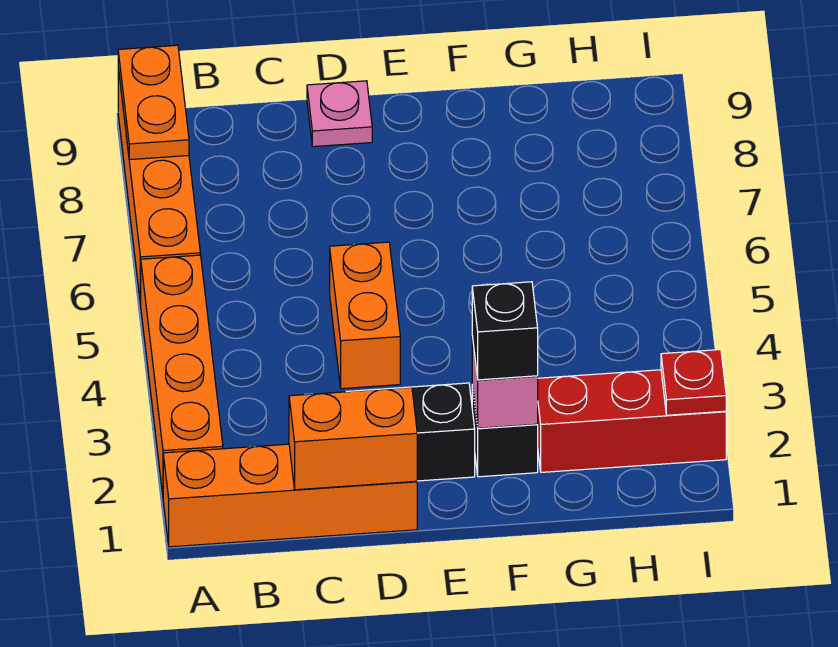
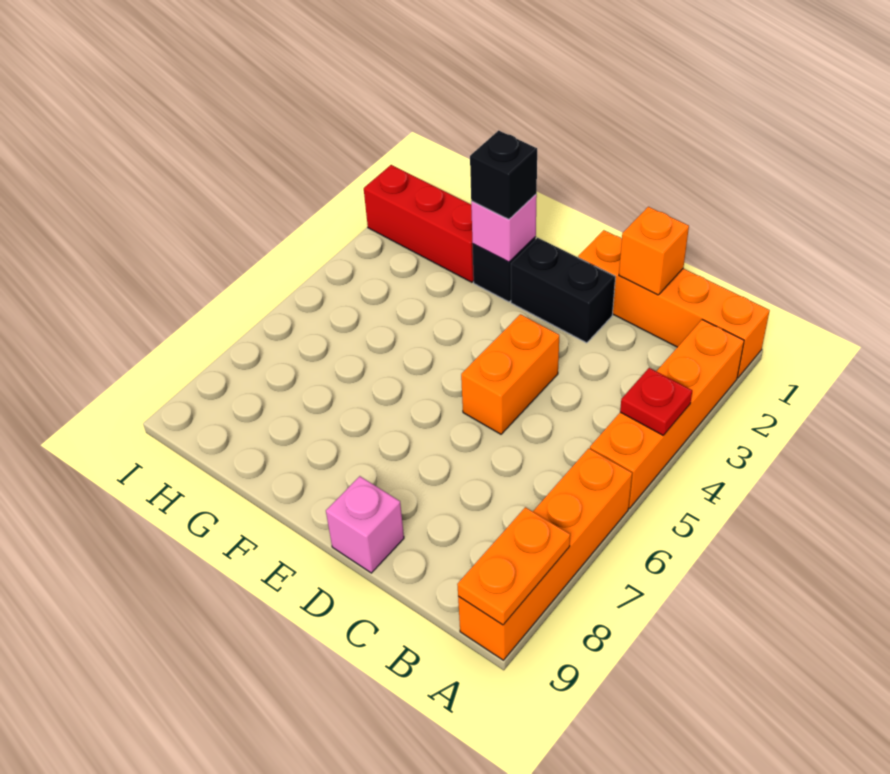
orange brick C1:D1 level 2 -> orange brick C1 level 2
pink plate D9 level 1 -> pink brick D9 level 1
red plate I2 level 2 -> red plate A4 level 2

